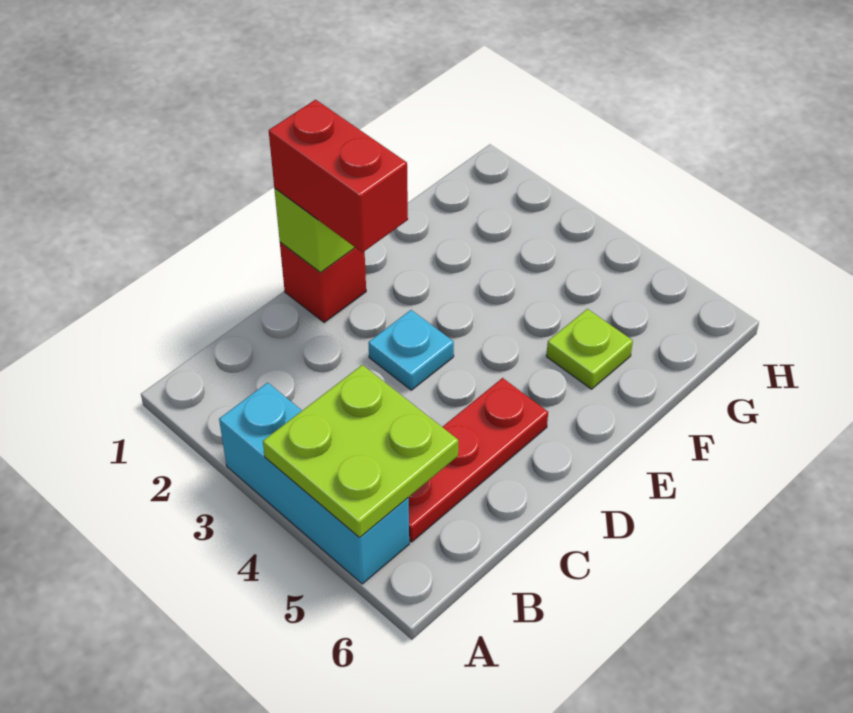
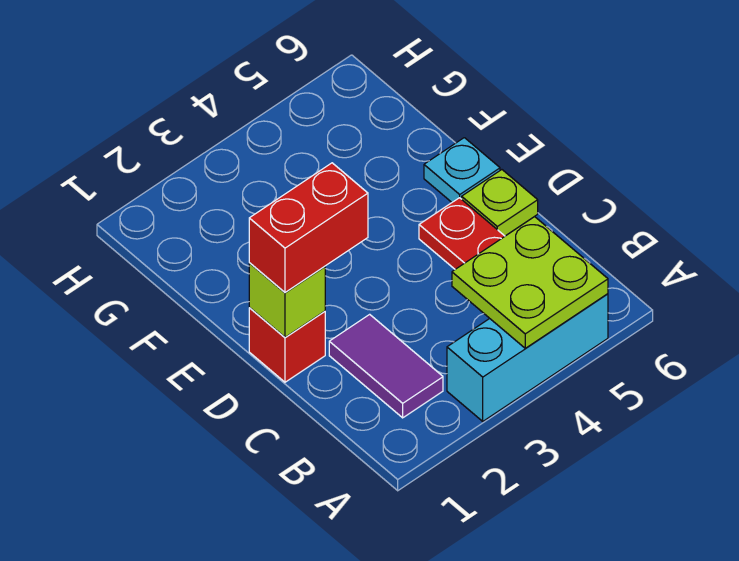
none -> purple tile B2:C2 level 1
cyan plate D3 level 1 -> cyan plate E6 level 1
lime plate F5 level 1 -> lime plate D6 level 1

